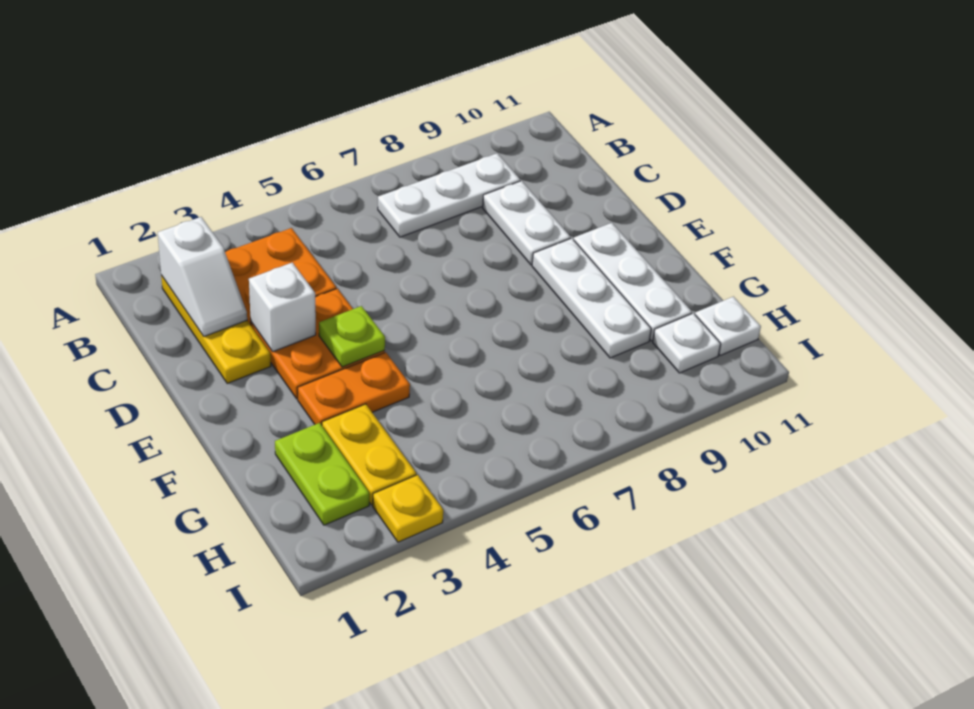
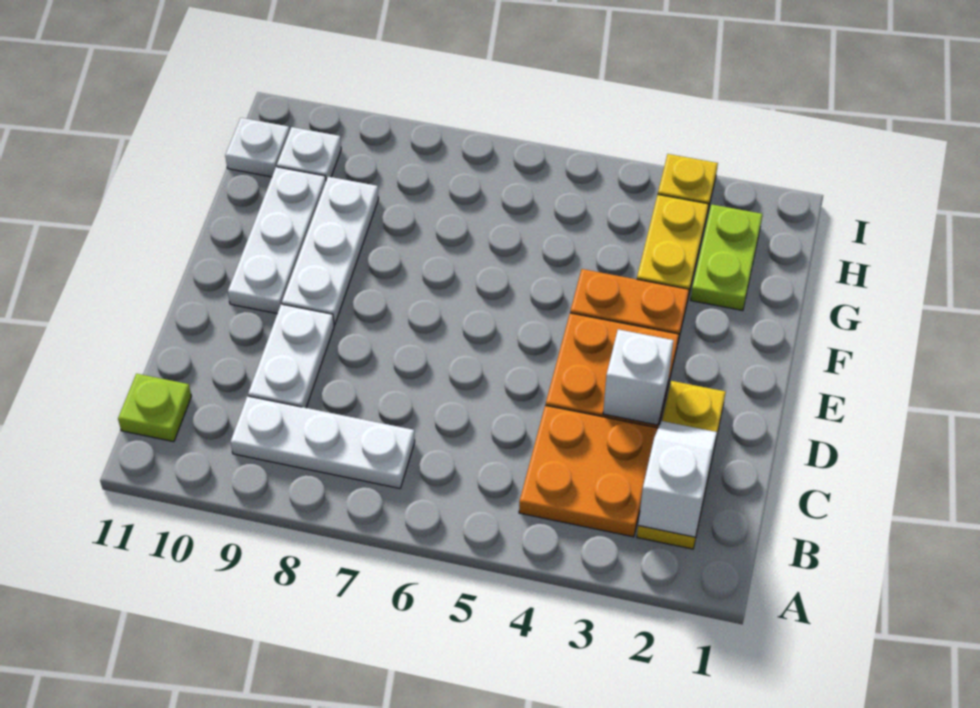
lime plate E4 level 2 -> lime plate B11 level 1

